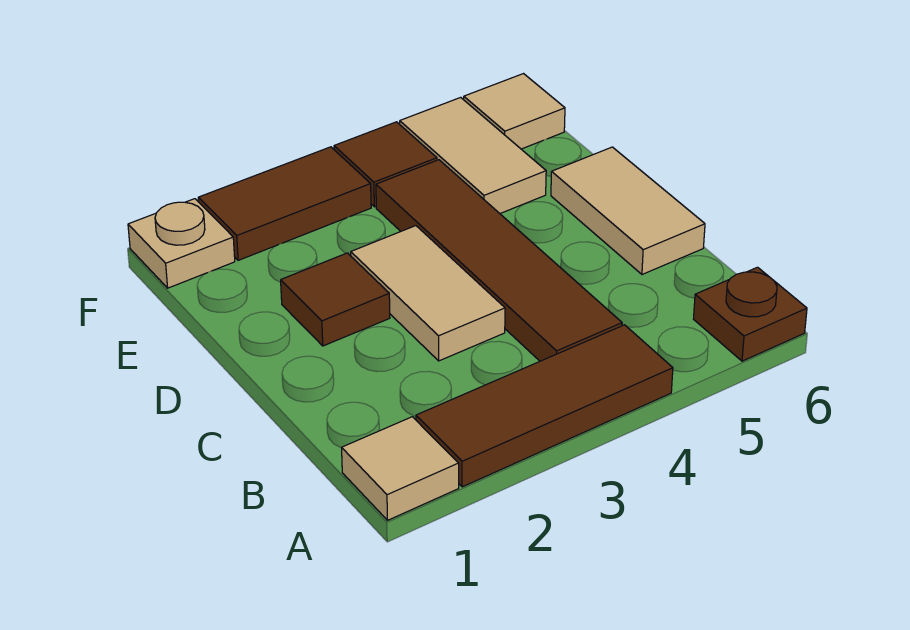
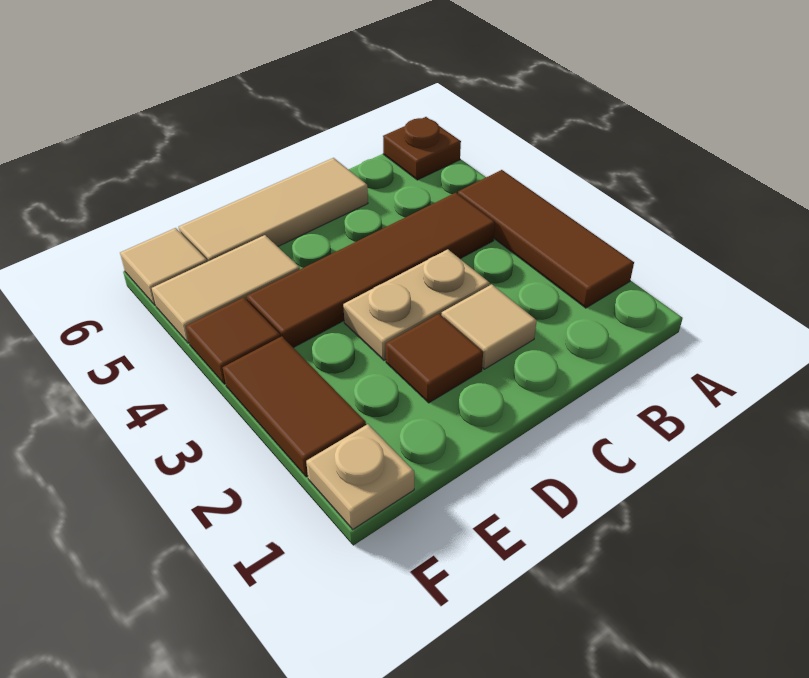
tan tile A1 level 1 -> tan tile C2 level 1
tan tile C3:D3 level 1 -> tan plate C3:D3 level 1
tan tile C6:D6 level 1 -> tan tile C6:E6 level 1

